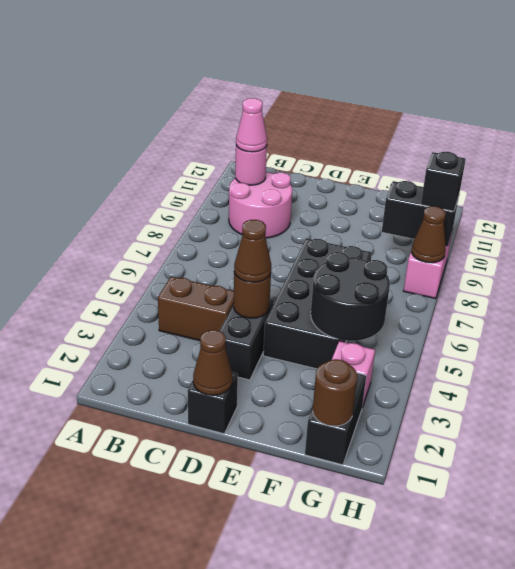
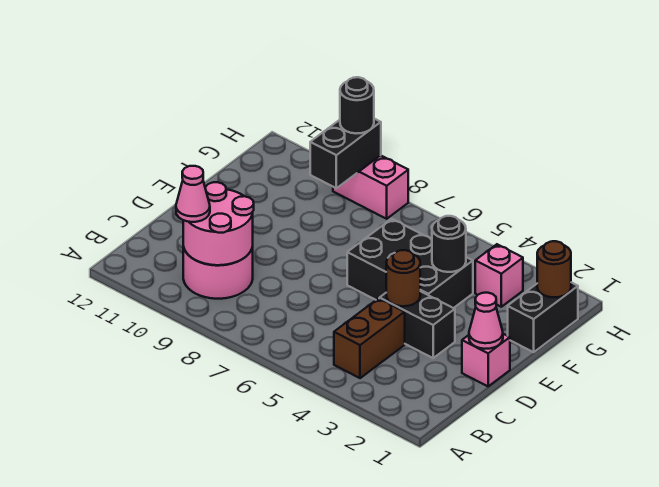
pink round brick B10 level 2 -> pink round brick B9:C10 level 2
black brick D1 level 1 -> pink brick D1 level 1
brown cone D1 level 2 -> pink cone D1 level 2
brown cone D4 level 3 -> none
black brick E4:F7 level 1 -> black brick E4:F6 level 1
black round brick F4:G5 level 2 -> black round brick F4 level 2
black brick G1:G2 level 1 -> black brick F1:G1 level 1
brown cone H8 level 2 -> none
black brick H9 level 3 -> black round brick H9 level 3

